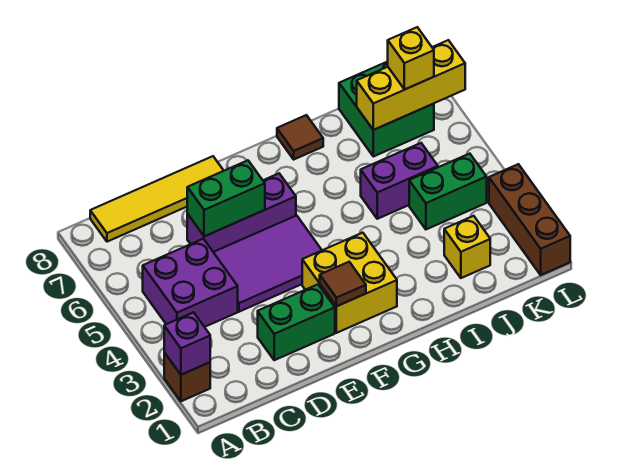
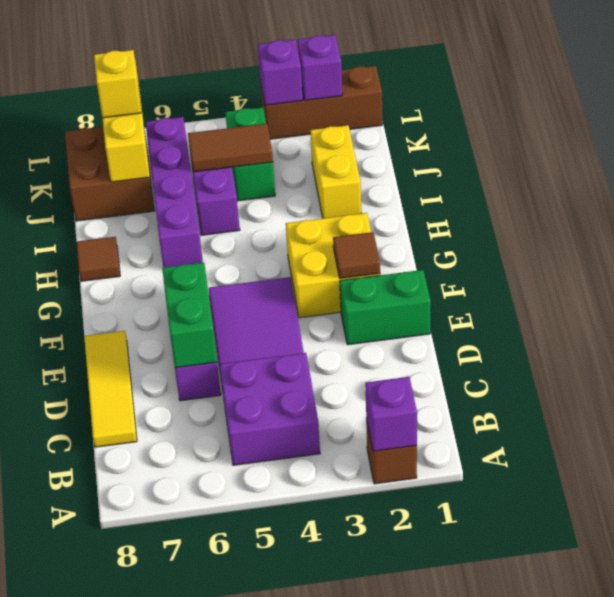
yellow tile B8:E8 level 1 -> yellow tile C8:E8 level 1
green brick D2:E2 level 1 -> green brick E1:E2 level 1
none -> purple brick H6:K6 level 1
yellow brick J2 level 1 -> yellow brick I2:J2 level 1
none -> brown tile J4:J5 level 2
green brick J7:K8 level 1 -> brown brick J7:K8 level 1
none -> purple brick L2 level 2
none -> purple brick L3 level 2

